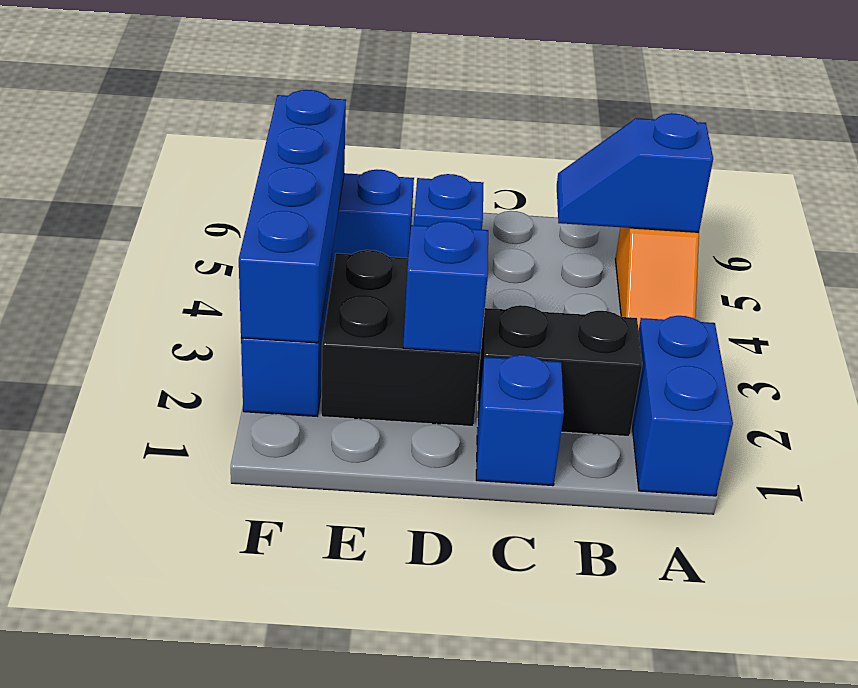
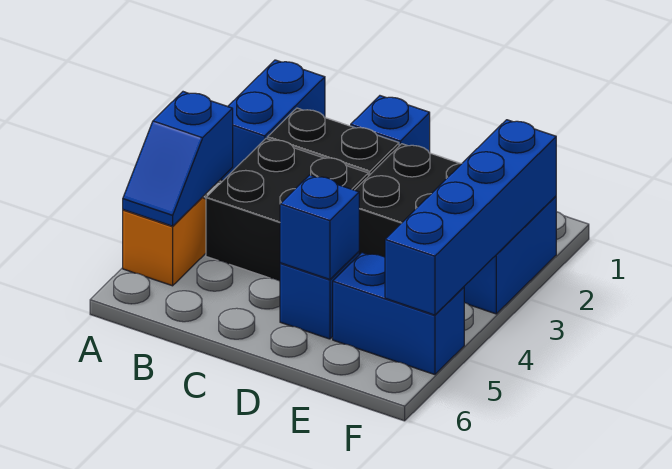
blue slope A5:B5 level 2 top A -> blue slope A4:A5 level 2 top 4
none -> black brick B3:C4 level 1
blue brick D2 level 2 -> blue brick D5 level 2

